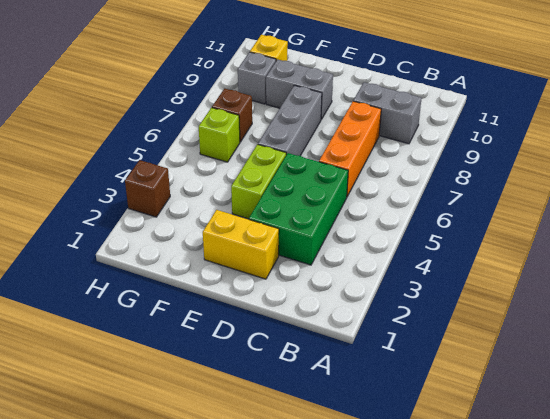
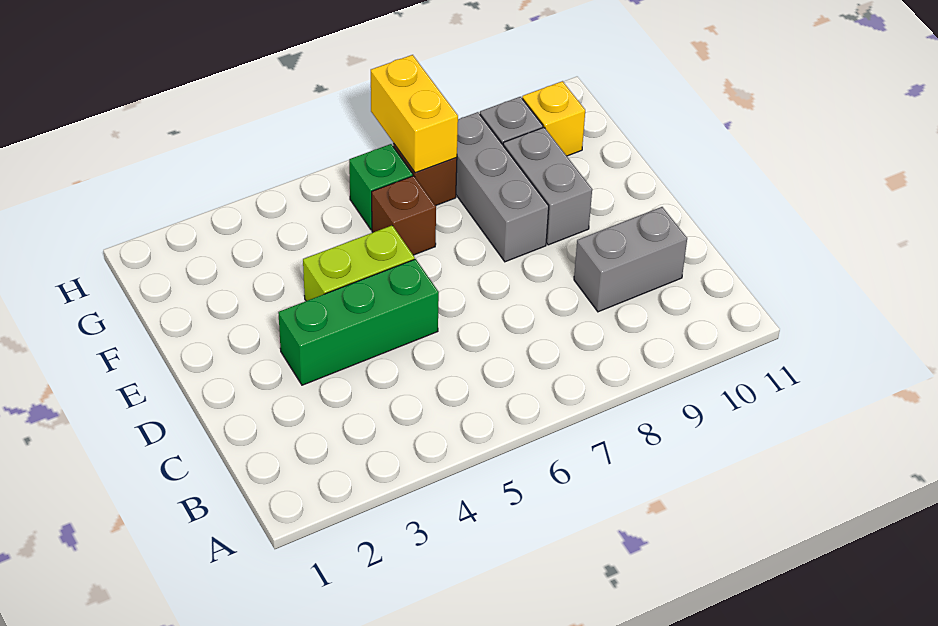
grey brick B9:C9 level 1 -> grey brick C9:C10 level 1
green brick C3:D5 level 1 -> green brick D3:D5 level 1
orange brick C6:C8 level 1 -> none
yellow brick D2:E2 level 1 -> yellow brick G7:H7 level 2
grey brick E6:E8 level 1 -> grey brick E8:G8 level 1
lime brick G6 level 1 -> green brick G6 level 1
brown brick H3 level 1 -> brown brick F6 level 1

